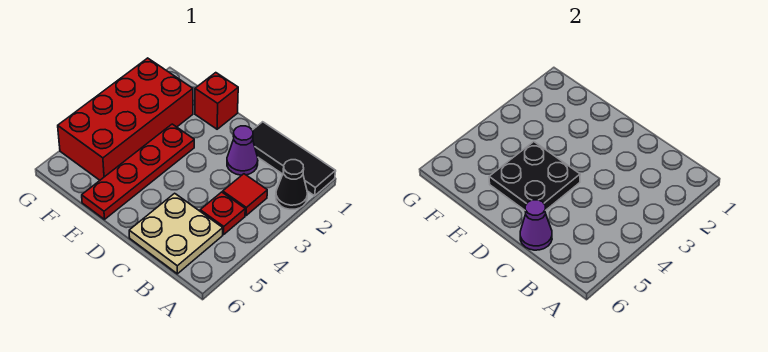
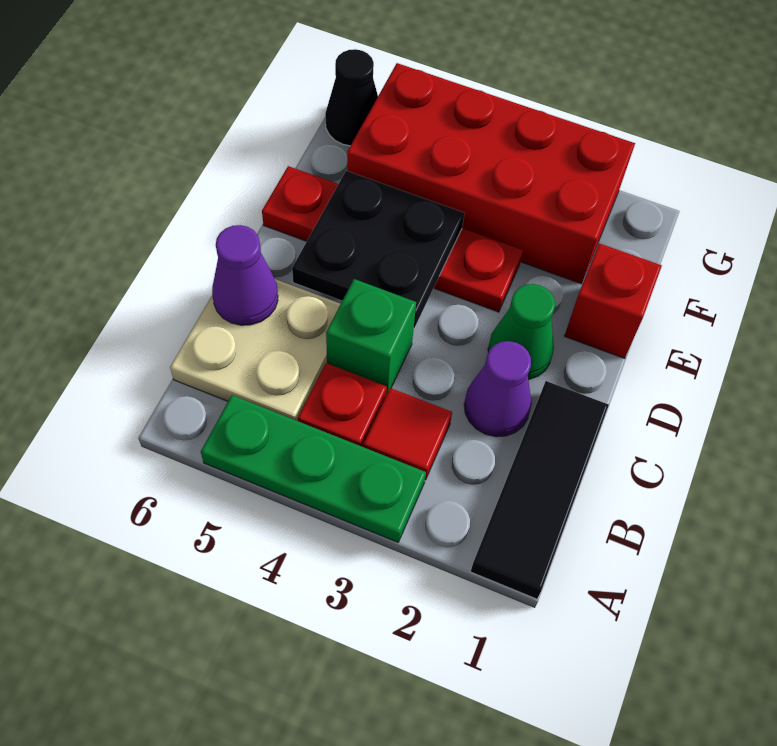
black cone A2 level 1 -> black cone G6 level 1
none -> green plate A3:A5 level 1
none -> green brick C4 level 1
none -> green cone D2 level 1

